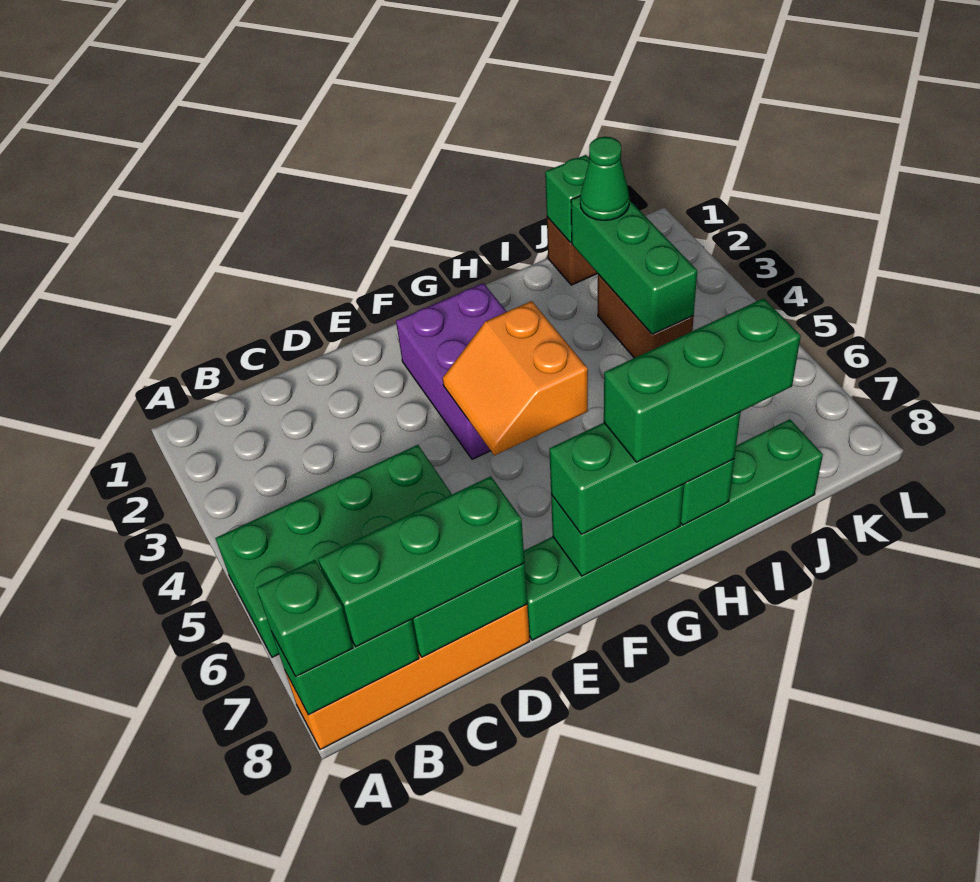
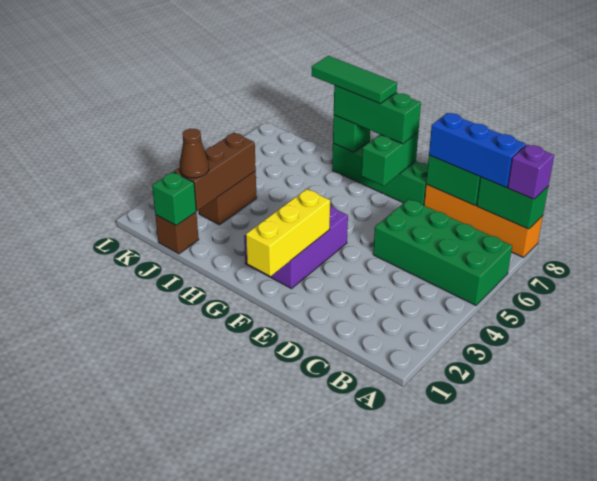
green brick A8 level 3 -> purple brick A8 level 3
green brick B8:D8 level 3 -> blue brick B8:D8 level 3
green brick E8:J8 level 1 -> green brick E8:H8 level 1
none -> yellow brick F1:F3 level 2
orange slope F4:G5 level 2 top G -> none
green brick F8:G8 level 2 -> green brick F7:F8 level 2
green brick G8:I8 level 4 -> green tile G8:I8 level 4
green brick J2:J4 level 2 -> brown brick J2:J4 level 2
green cone J2 level 3 -> brown cone J2 level 3

